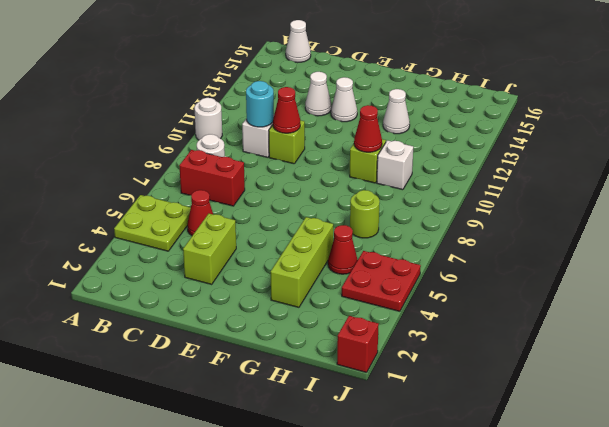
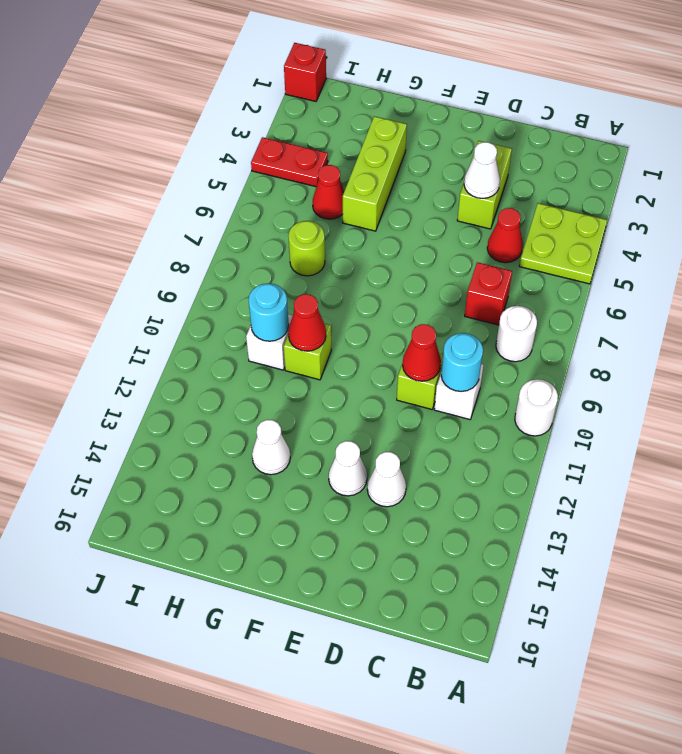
red brick B7:C7 level 1 -> red brick C7 level 1
white cone B16 level 1 -> white cone D4 level 2
none -> cyan round brick H10 level 2
red plate I4:J5 level 1 -> red plate I4:J4 level 1

